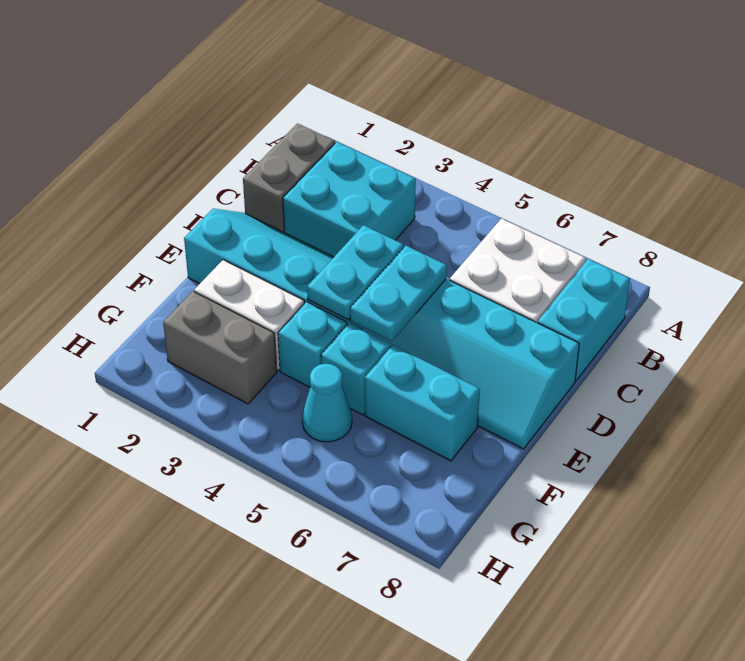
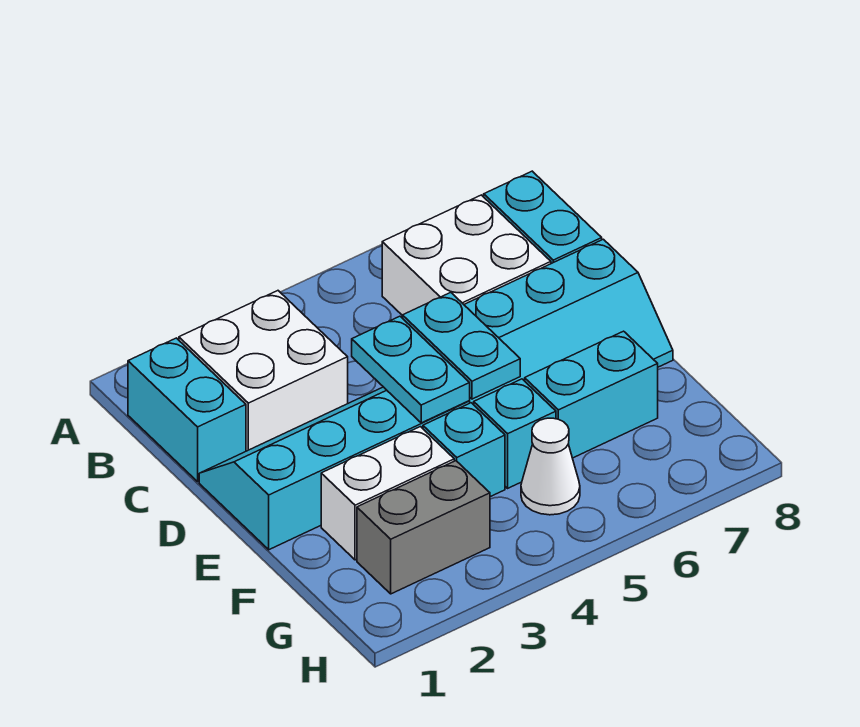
grey brick B1:C1 level 1 -> cyan brick B1:C1 level 1
cyan brick B2:C3 level 1 -> white brick B2:C3 level 1
cyan cone G5 level 1 -> white cone G5 level 1

